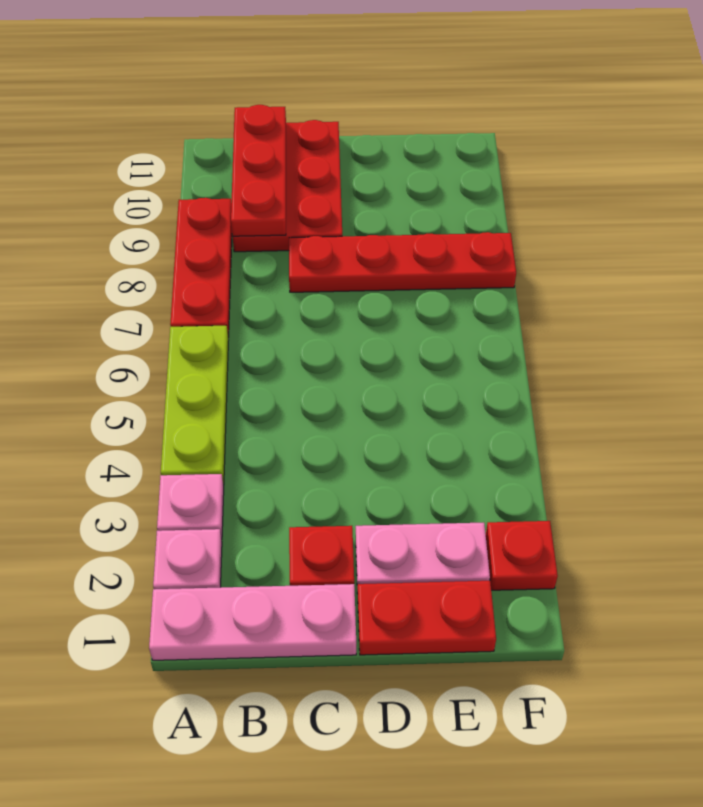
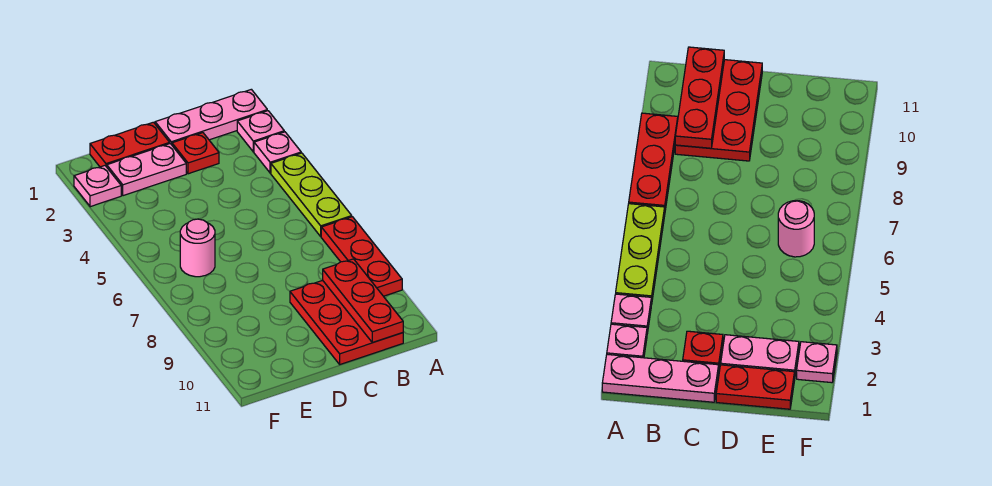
red plate C8:F8 level 1 -> none
none -> pink round brick E6 level 1
red plate F2 level 1 -> pink plate F2 level 1

